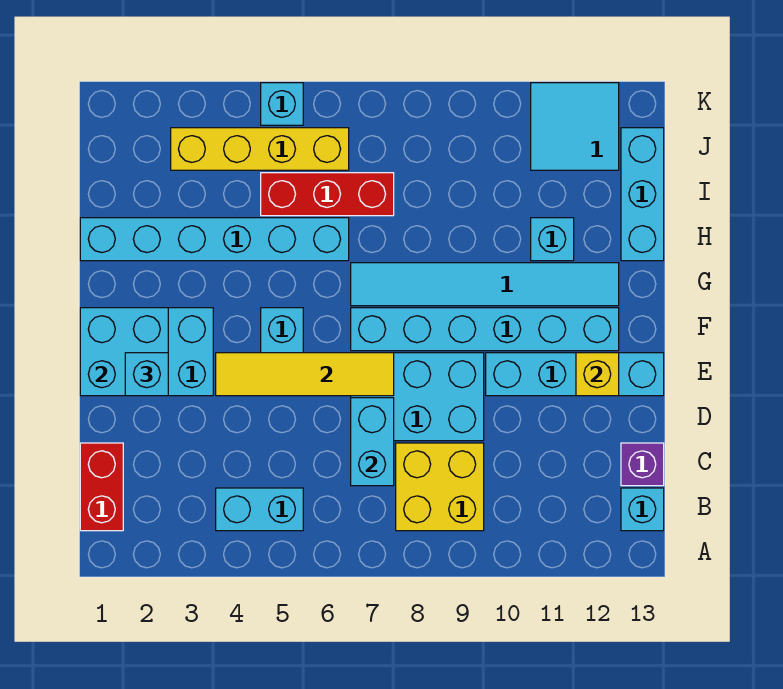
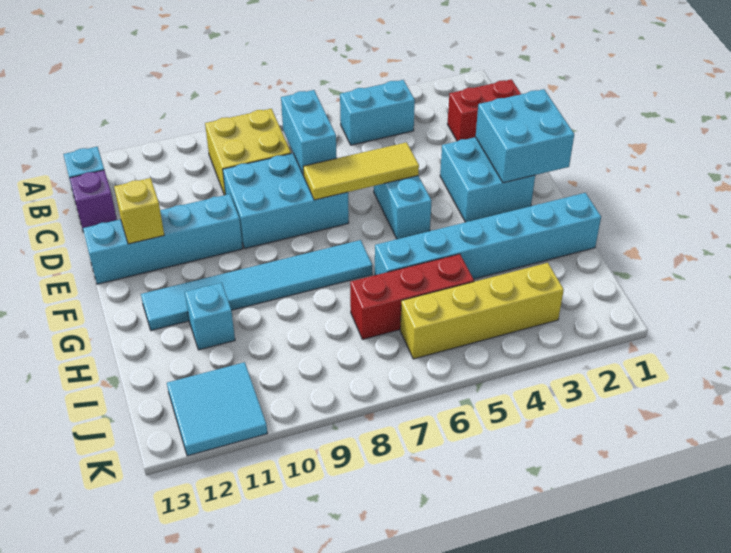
red brick B1:C1 level 1 -> red brick C1:C2 level 1
cyan brick E2 level 3 -> none
yellow tile E4:E7 level 2 -> yellow tile E5:E7 level 2
cyan brick F7:F12 level 1 -> none
cyan brick H13:J13 level 1 -> none
cyan brick K5 level 1 -> none

